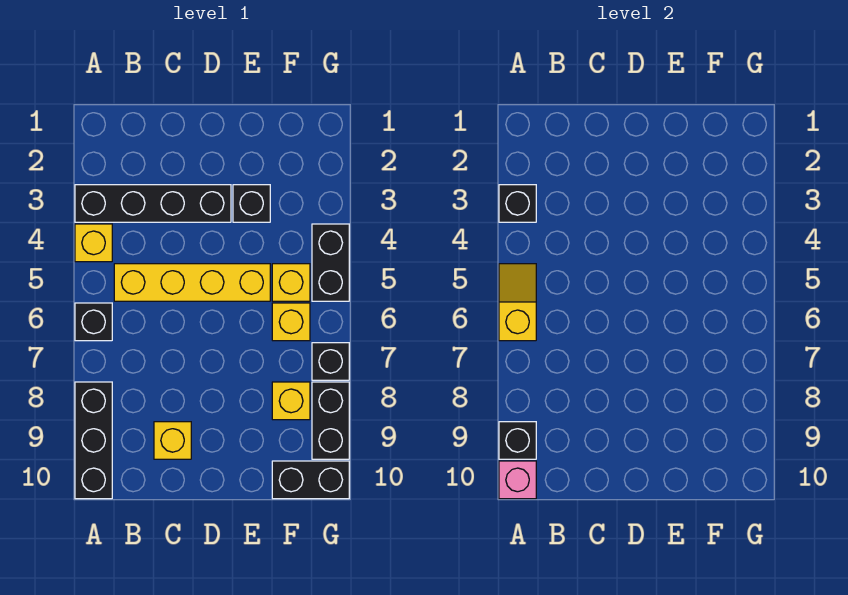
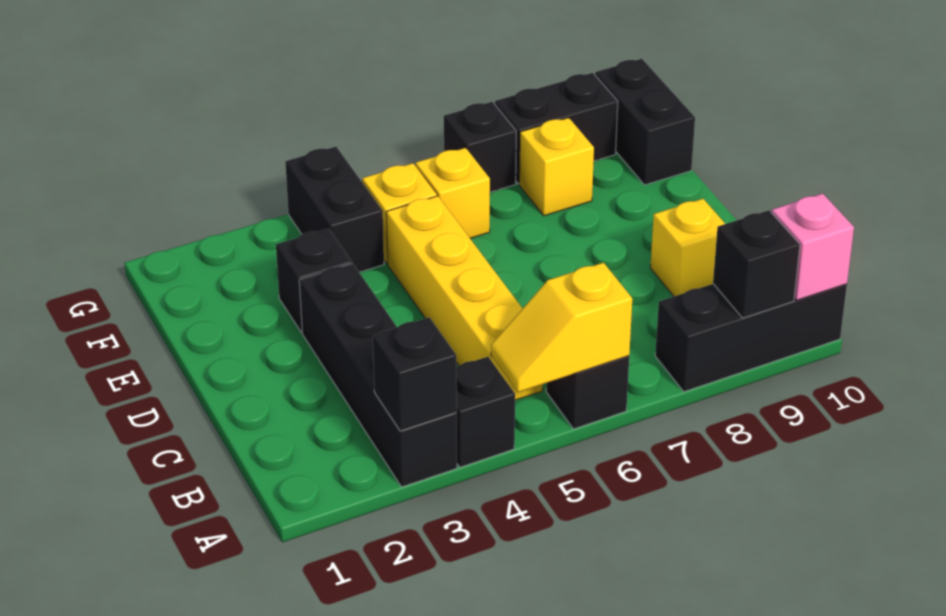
yellow brick A4 level 1 -> black brick A4 level 1
black brick G4:G5 level 1 -> black brick F4:G4 level 1

